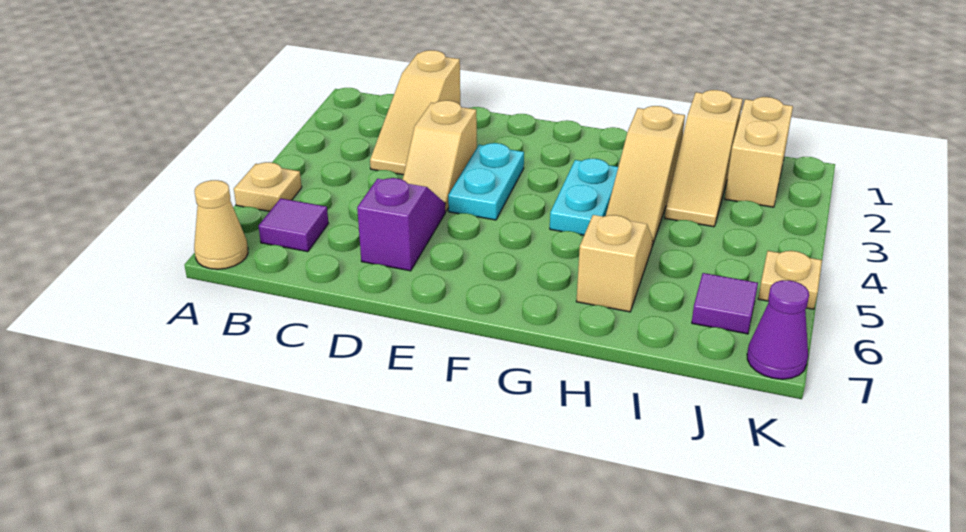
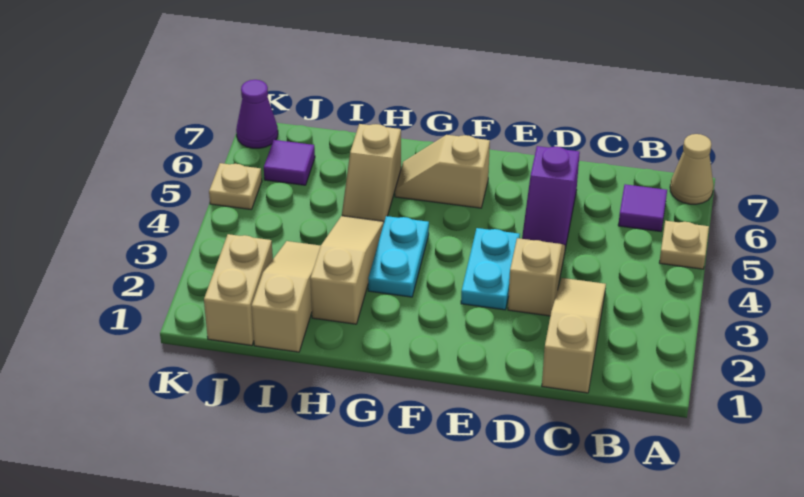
none -> tan slope F6:G6 level 1 top F

